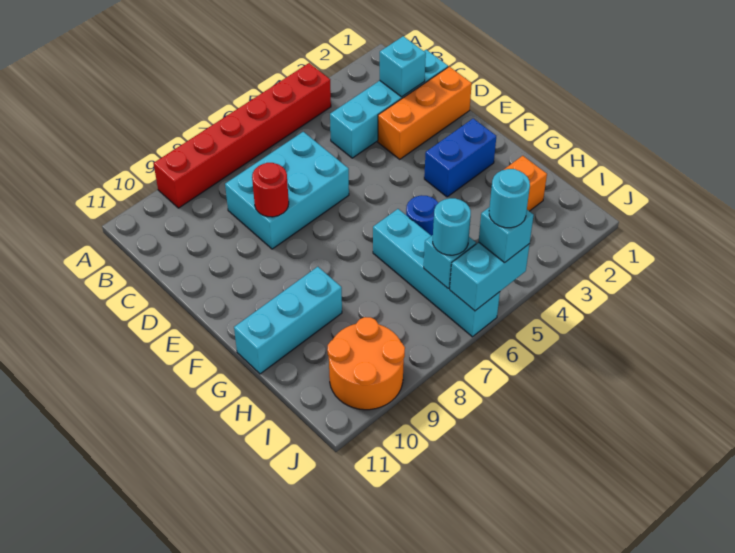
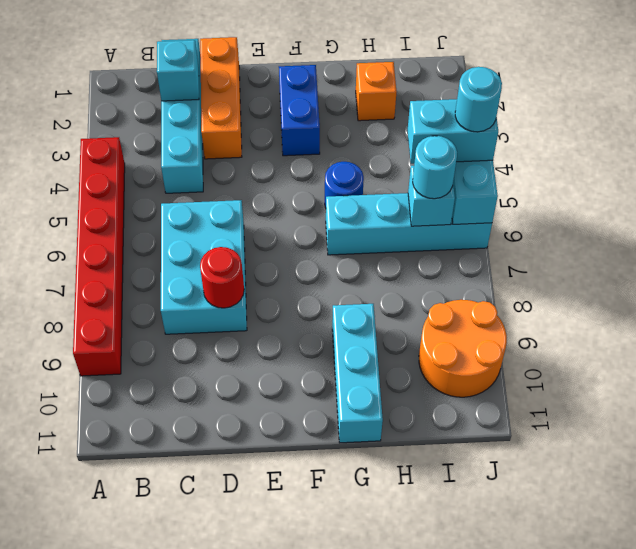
cyan brick J5 level 3 -> cyan brick I5:J5 level 3

